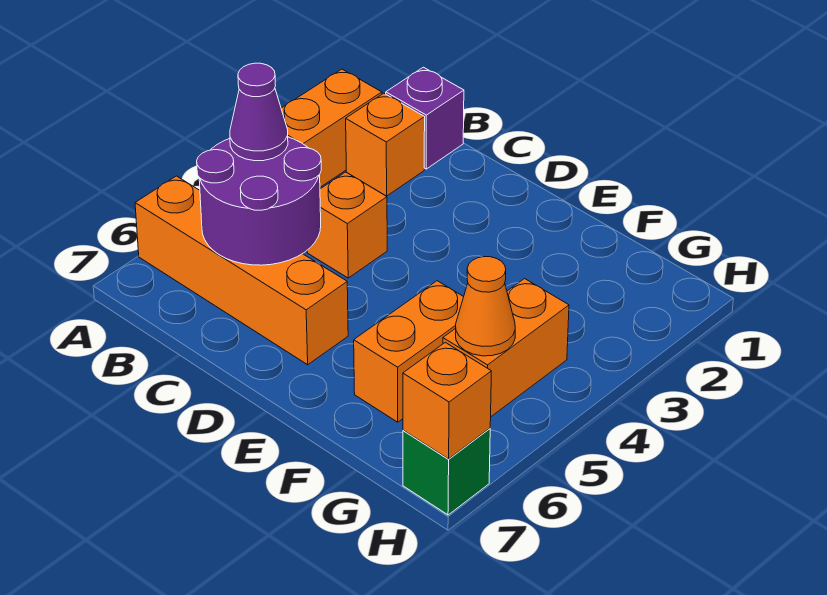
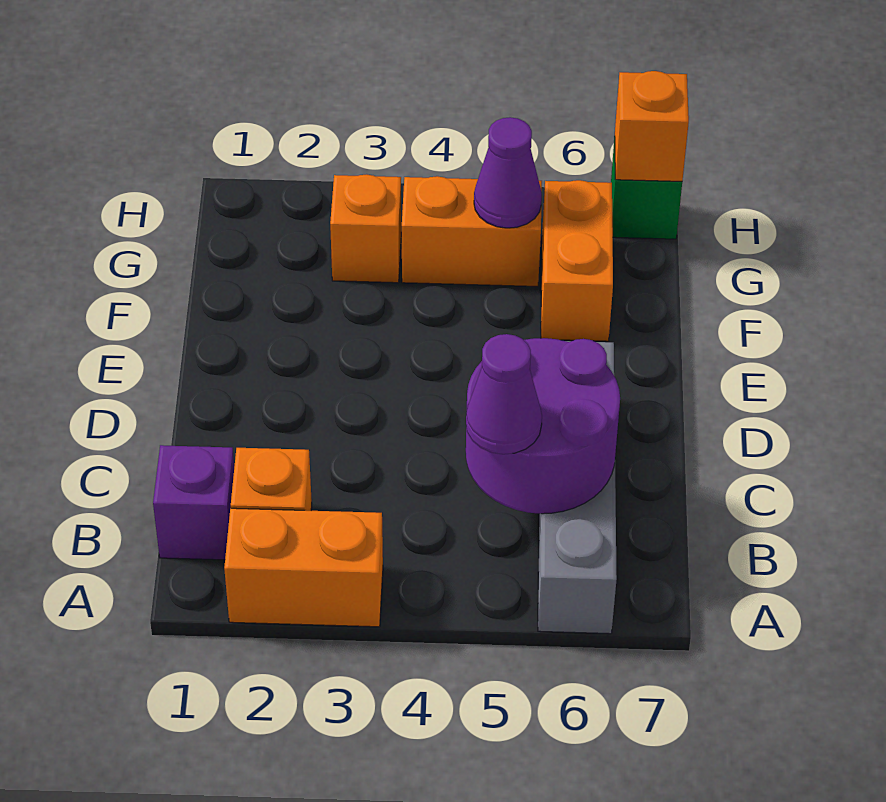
orange brick A6:D6 level 1 -> grey brick A6:D6 level 1
orange brick C4 level 1 -> orange brick G3 level 1
orange brick F5:F6 level 1 -> orange brick F6:G6 level 1
orange cone G5 level 2 -> purple cone G5 level 2

